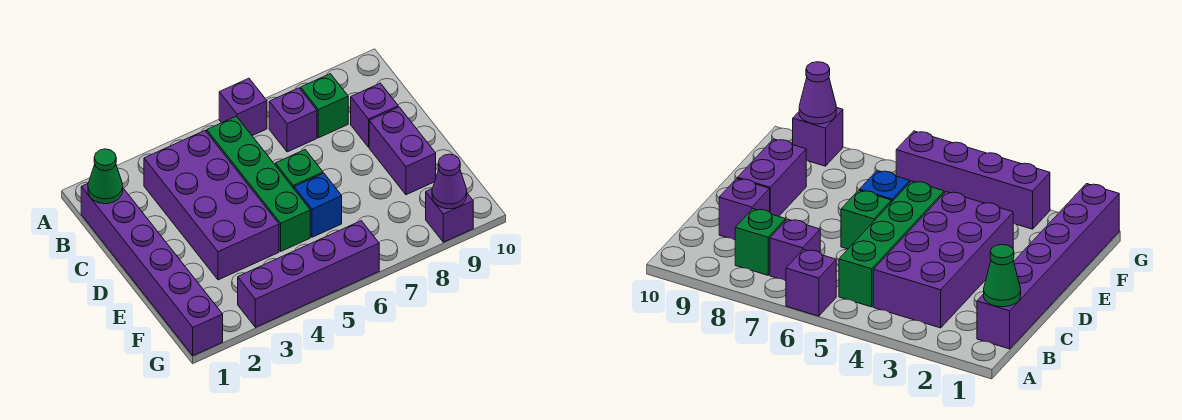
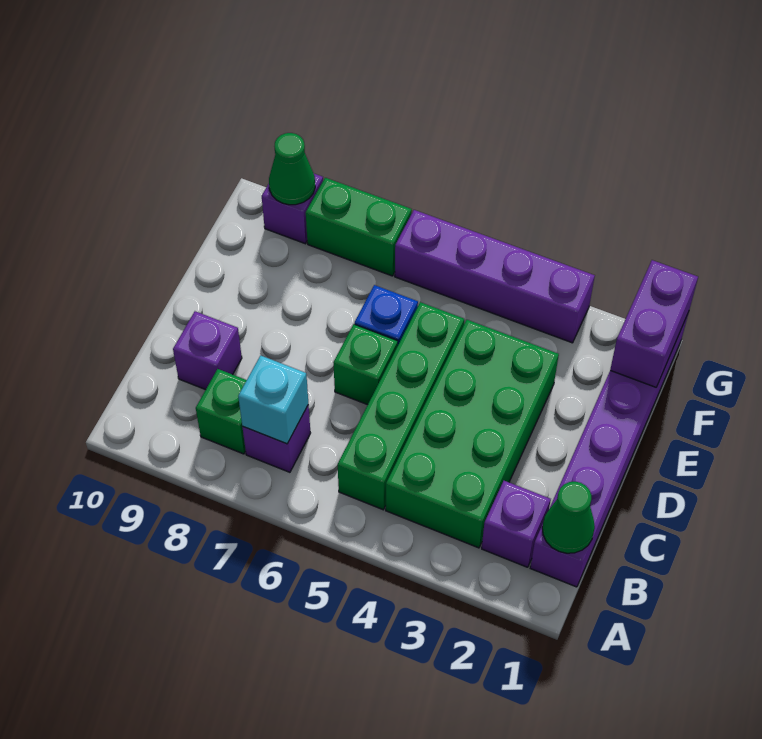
purple brick A6 level 1 -> purple brick B2 level 1
purple brick B3:E4 level 1 -> green brick B3:E4 level 1
none -> cyan brick B7 level 2
purple brick D9:E9 level 1 -> purple brick F1:G1 level 2
none -> green brick G7:G8 level 1
purple cone G9 level 2 -> green cone G9 level 2

